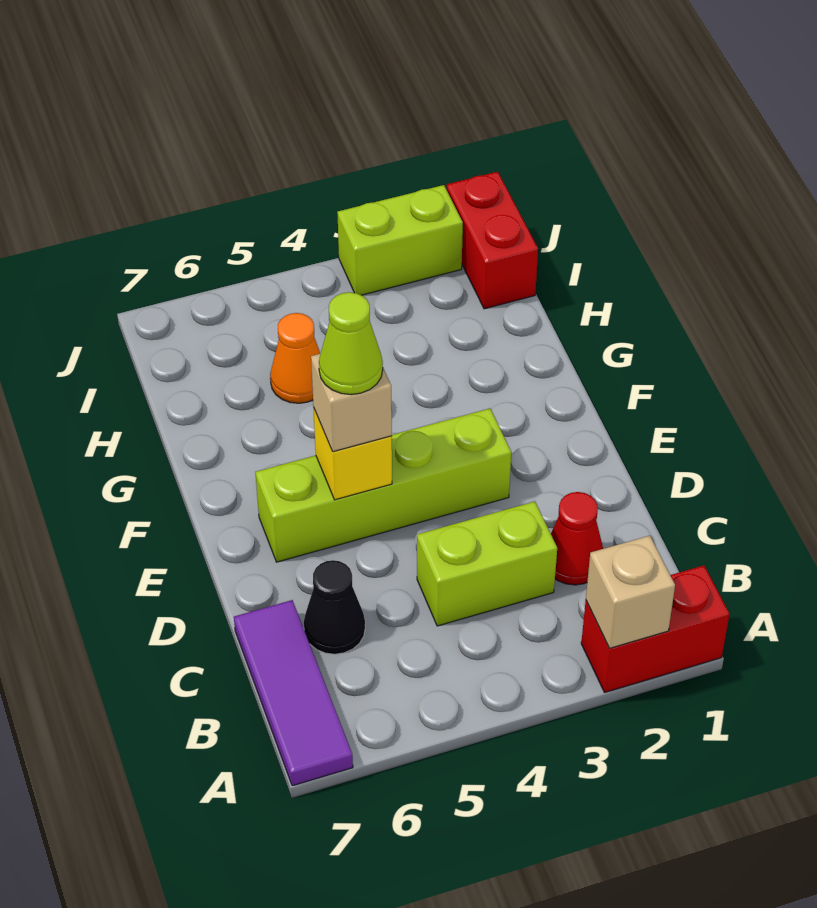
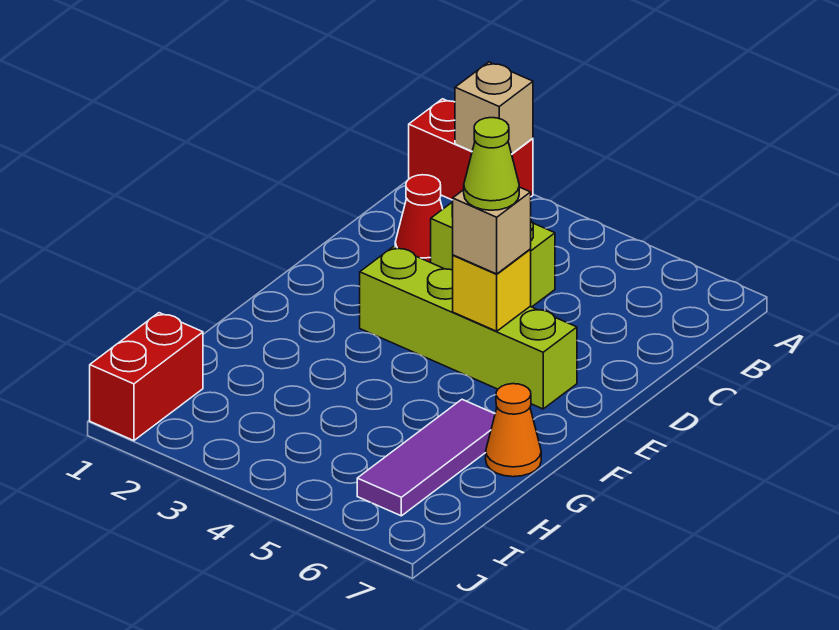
purple tile A7:C7 level 1 -> purple tile G6:I6 level 1
black cone C6 level 1 -> none
orange cone H5 level 1 -> orange cone G7 level 1
lime brick J2:J3 level 1 -> none

